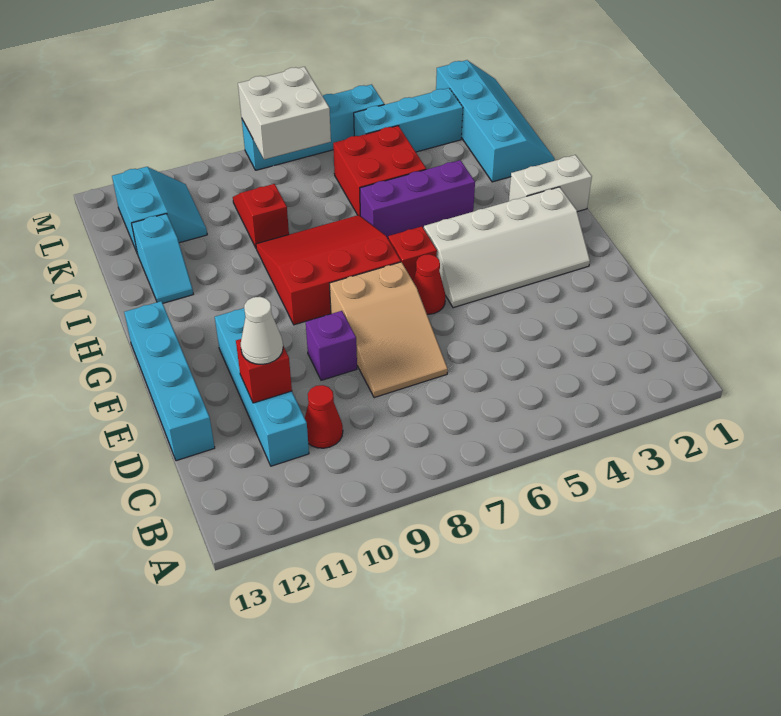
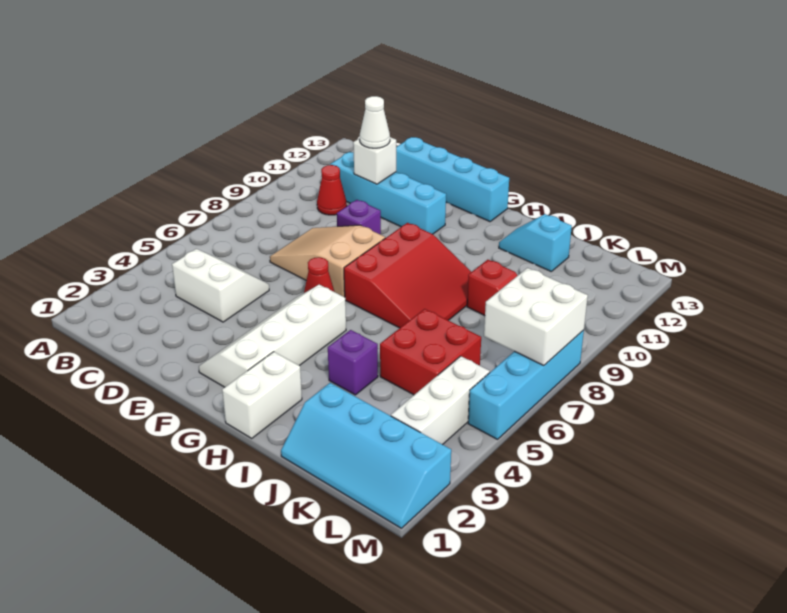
none -> white slope C4:D5 level 1 top 4
red brick D11 level 2 -> white brick D11 level 2
red brick G6 level 1 -> none
purple brick I4:I6 level 1 -> purple brick I4 level 1
cyan slope K11:L12 level 1 top 12 -> none
cyan brick L3:L5 level 1 -> white brick L3:L5 level 1

